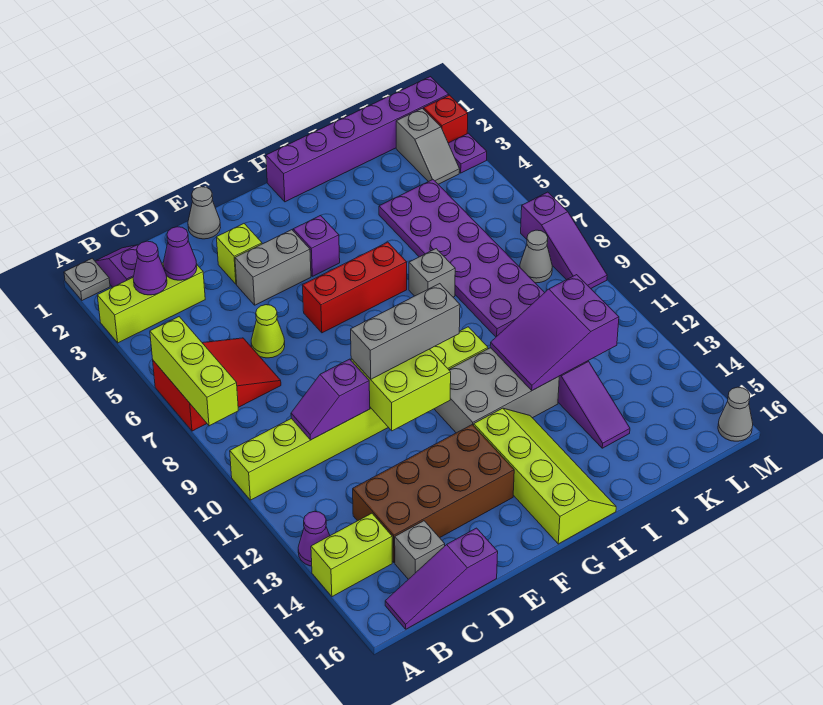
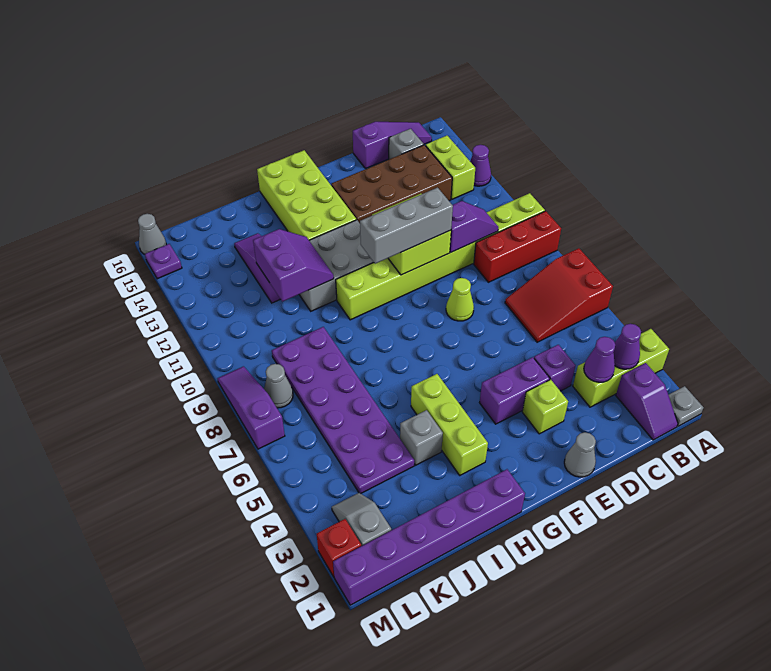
lime brick A6:A8 level 2 -> lime brick H3:H5 level 1
lime brick A14:B14 level 1 -> lime brick B13:B14 level 1
lime cone D6 level 1 -> lime cone E8 level 1
grey brick E4:F4 level 1 -> purple brick E4:F4 level 1
red brick F6:H6 level 1 -> red brick A9:C9 level 1
purple brick G4 level 1 -> purple brick D4 level 1
lime slope G13:H16 level 1 top G -> lime brick G13:H16 level 1
grey brick I7 level 1 -> grey brick I4 level 1
purple slope I11:K12 level 2 top K -> purple slope I11:J12 level 2 top J
purple plate M3 level 1 -> purple plate M15 level 1

